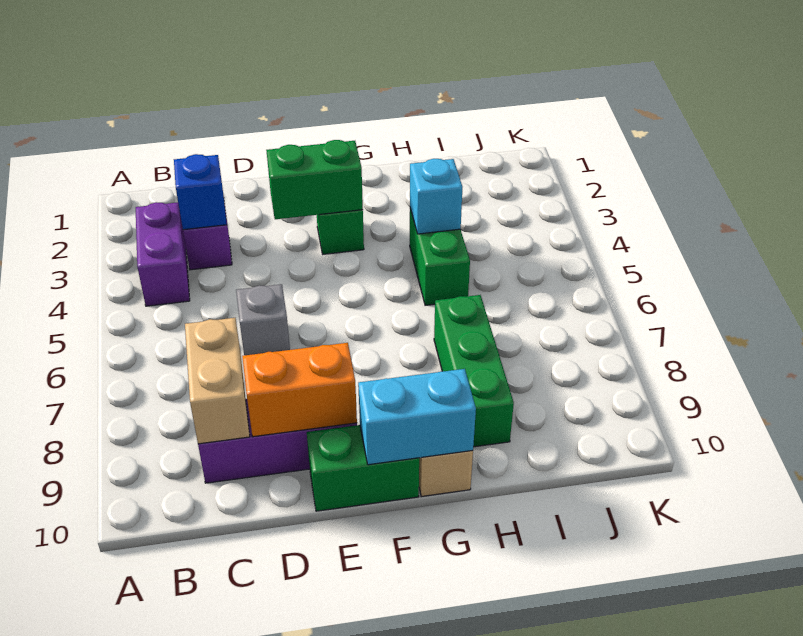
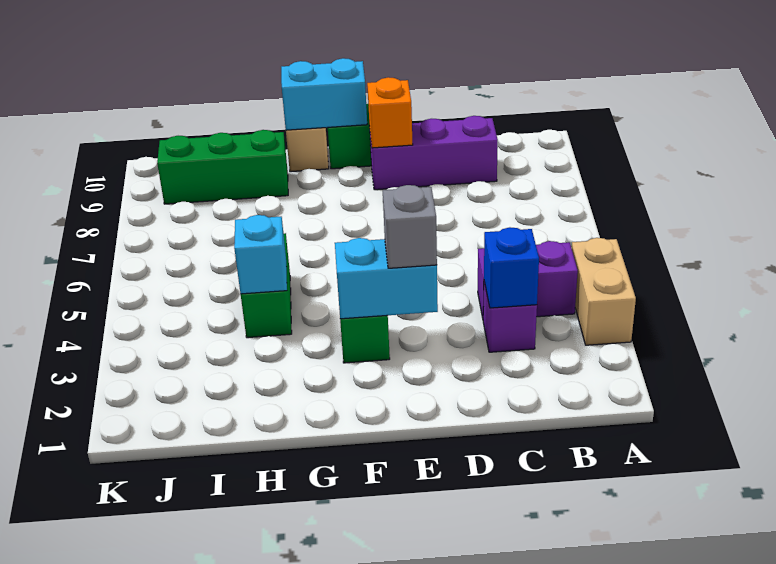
purple brick B3:B4 level 1 -> purple brick B4:C4 level 1
tan brick C8:C9 level 2 -> tan brick A3:A4 level 1
grey brick D6 level 1 -> grey brick E3 level 3
orange brick D9:E9 level 2 -> orange brick E9 level 2
green brick E3:F3 level 2 -> cyan brick E3:F3 level 2
green brick H7:H9 level 1 -> green brick H9:J9 level 1

